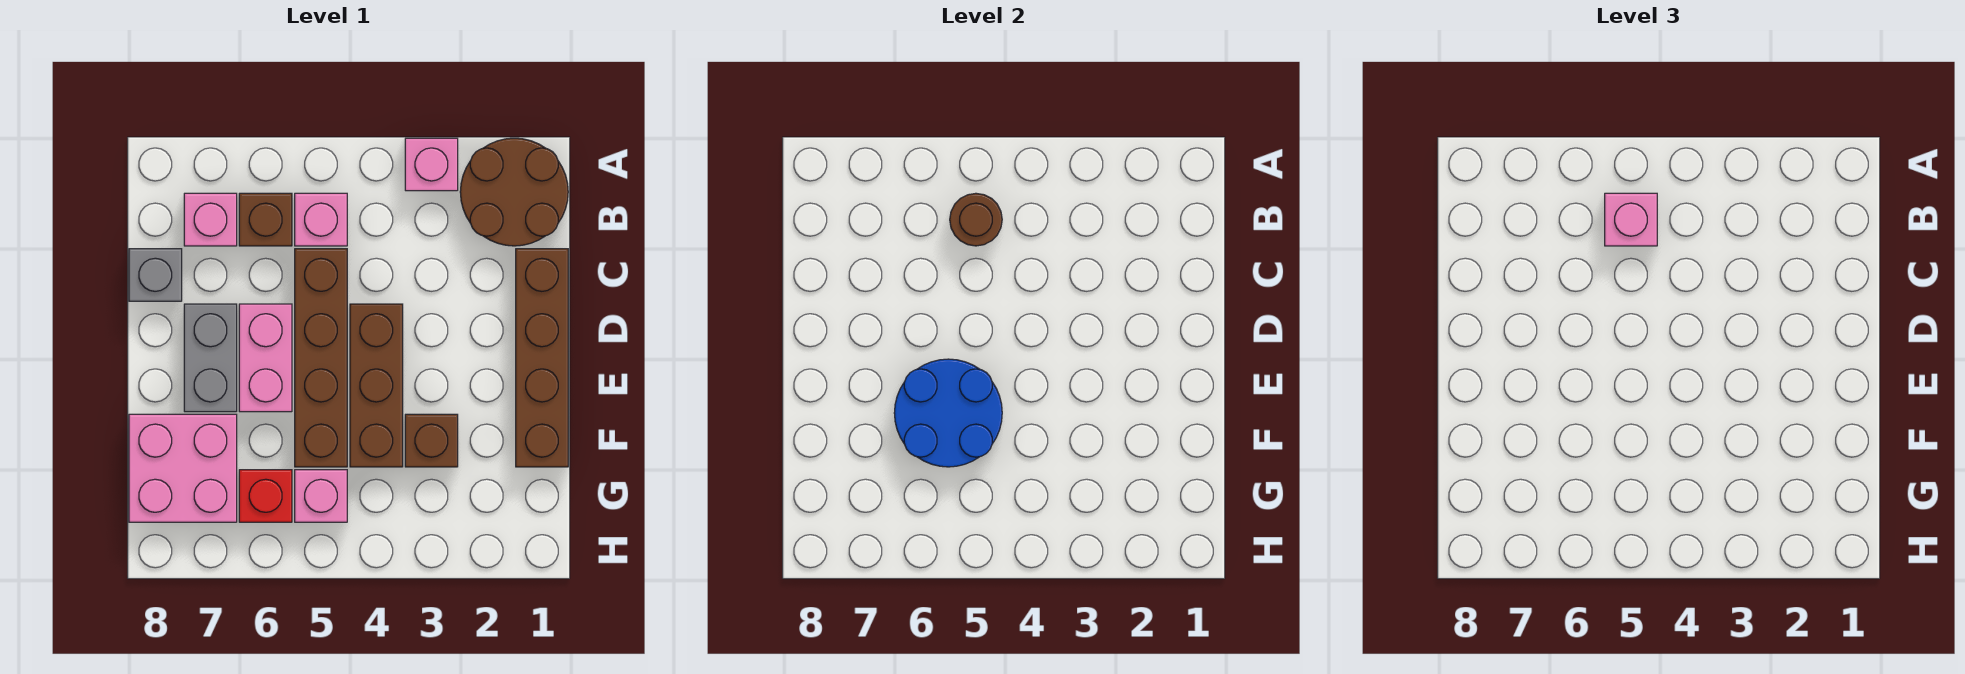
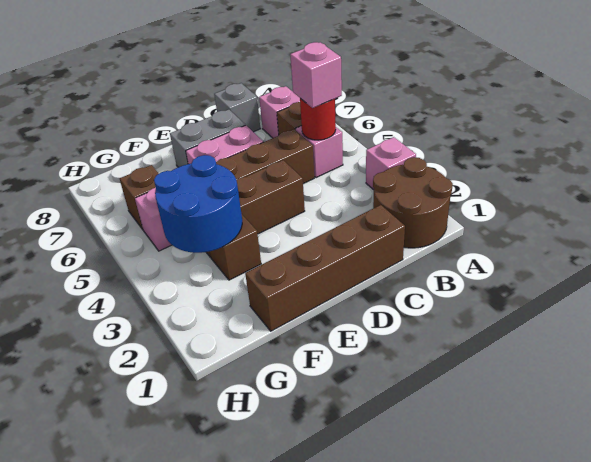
brown round brick B5 level 2 -> red round brick B5 level 2
blue round brick E5:F6 level 2 -> blue round brick F3:G4 level 2
pink brick F7:G8 level 1 -> none
red brick G6 level 1 -> brown brick G6 level 1

